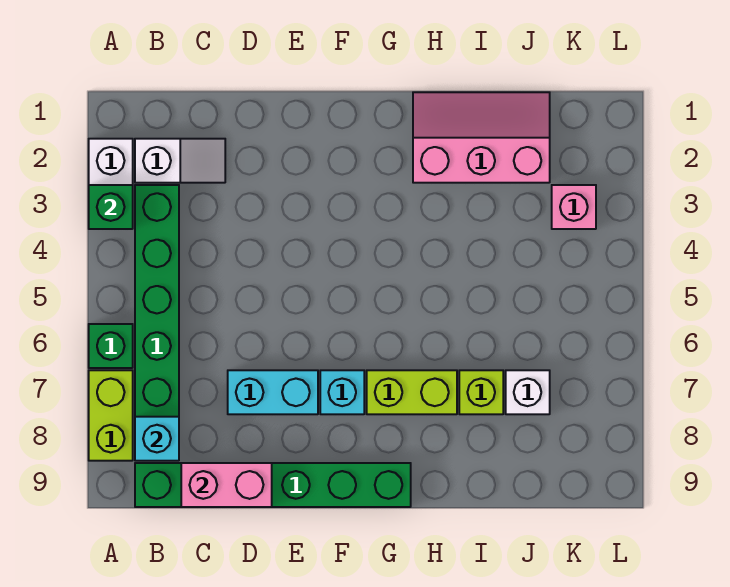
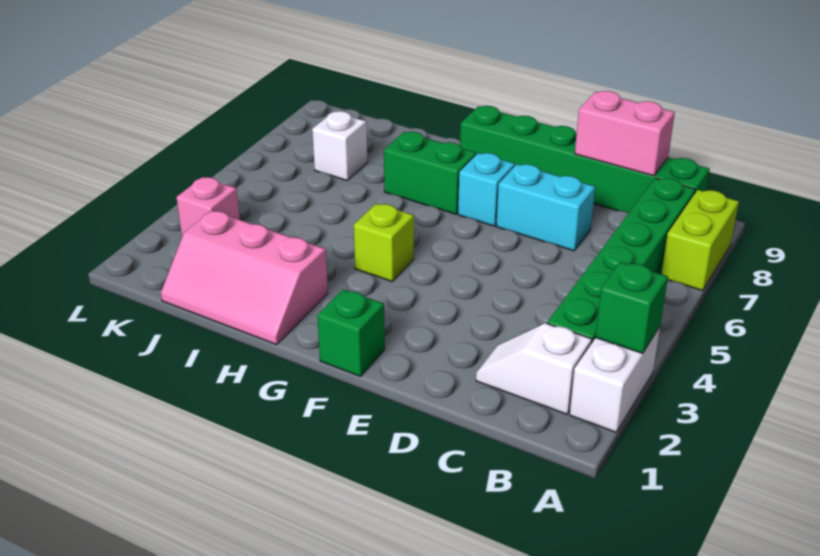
green brick A6 level 1 -> green brick F1 level 1
cyan brick B8 level 2 -> none
lime brick G7:H7 level 1 -> green brick G7:H7 level 1
lime brick I7 level 1 -> lime brick G4 level 1

